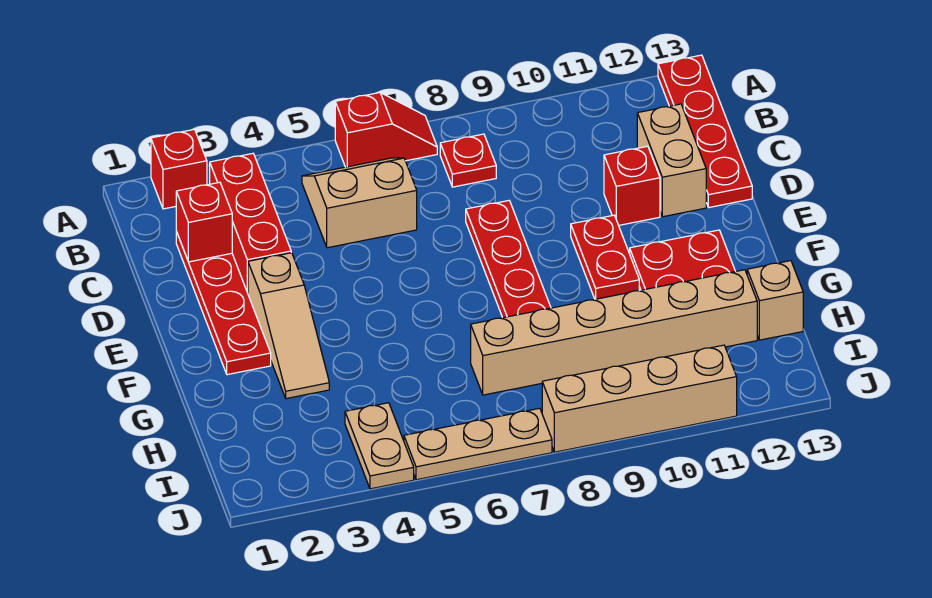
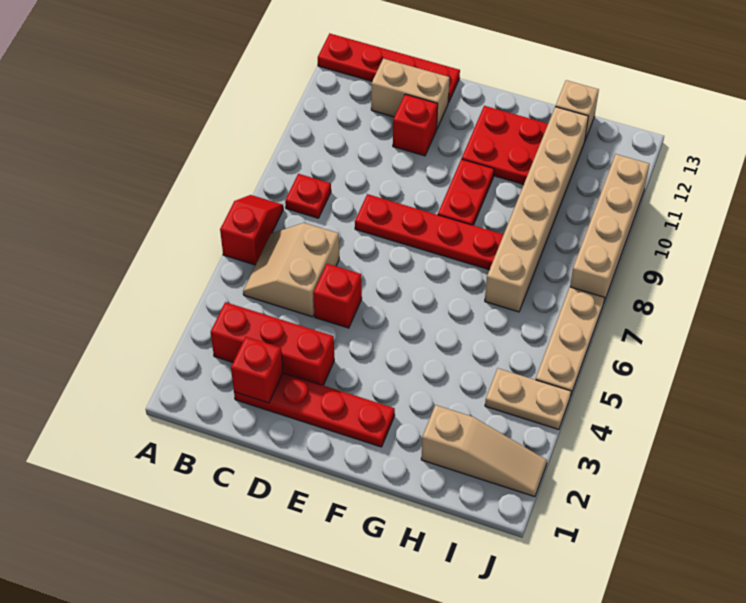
red brick A2 level 1 -> red brick D5 level 1
tan slope E3:G3 level 1 top E -> tan slope H2:J2 level 1 top H
red plate E10:F10 level 1 -> red plate F9:F10 level 1

